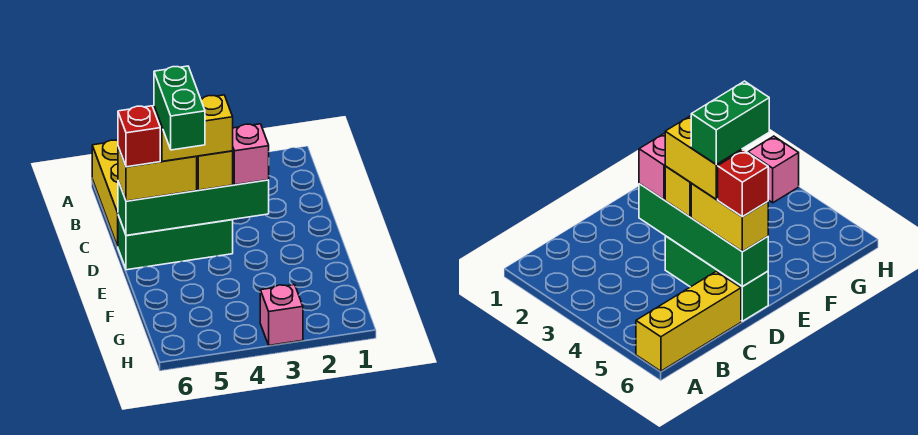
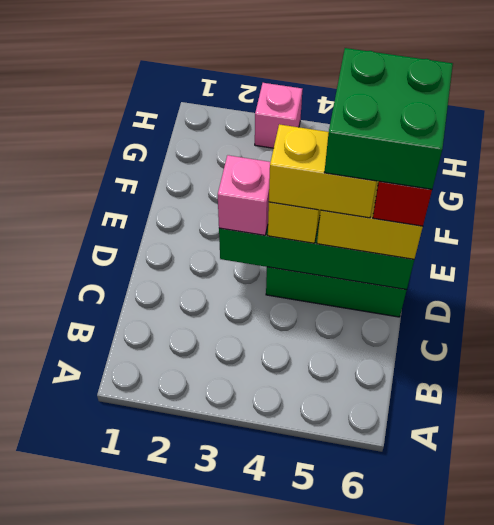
yellow brick A6:C6 level 1 -> none
green brick D5:E5 level 5 -> green brick D5:E6 level 5

